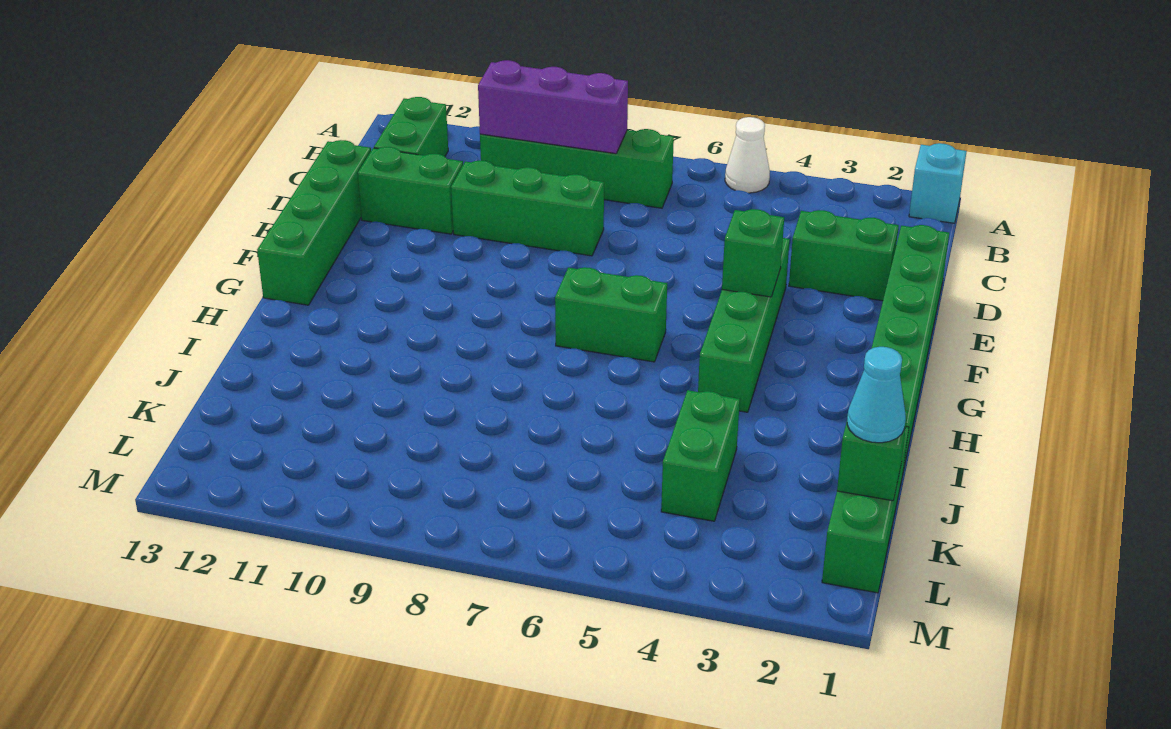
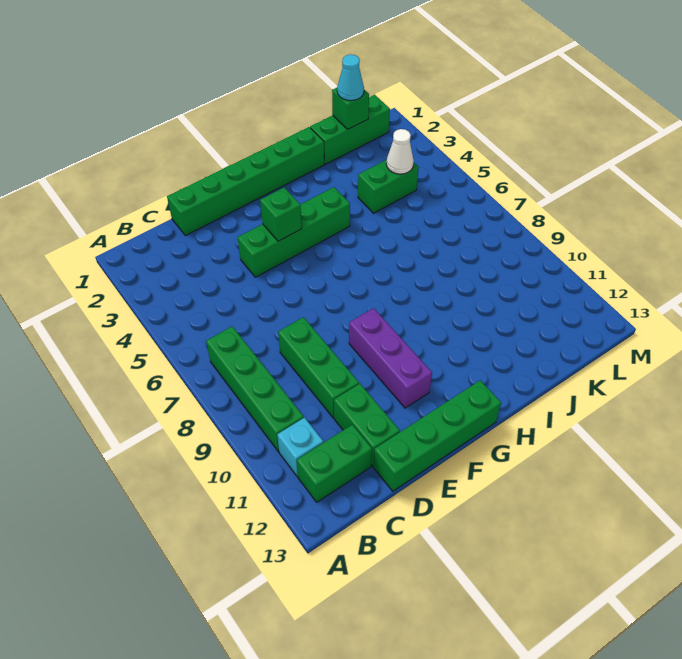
cyan brick A1 level 1 -> cyan brick B11 level 1
white cone A5 level 1 -> white cone K4 level 2
purple brick B8:B10 level 2 -> purple brick F9:F11 level 1
green brick D2:D3 level 1 -> none
green brick G6:G7 level 1 -> none

